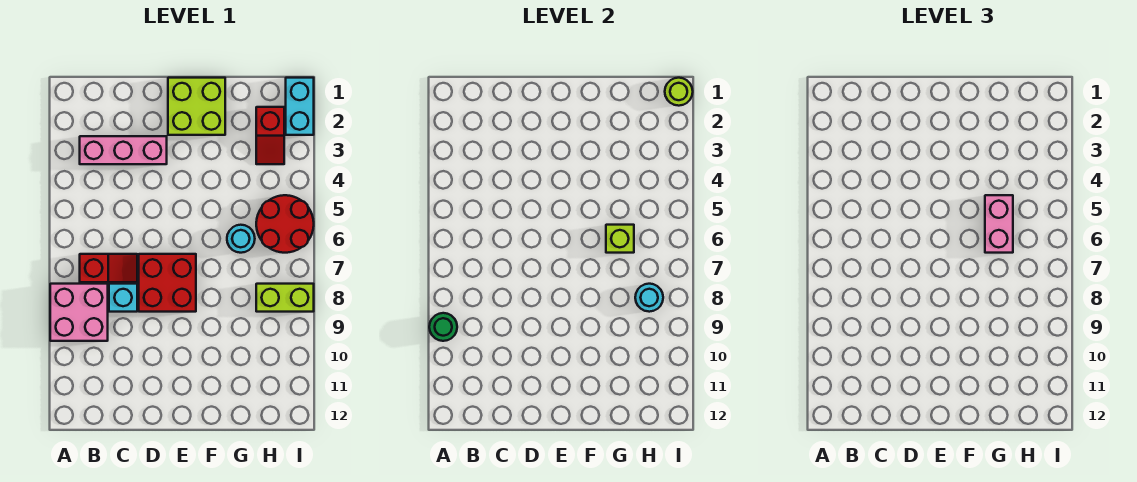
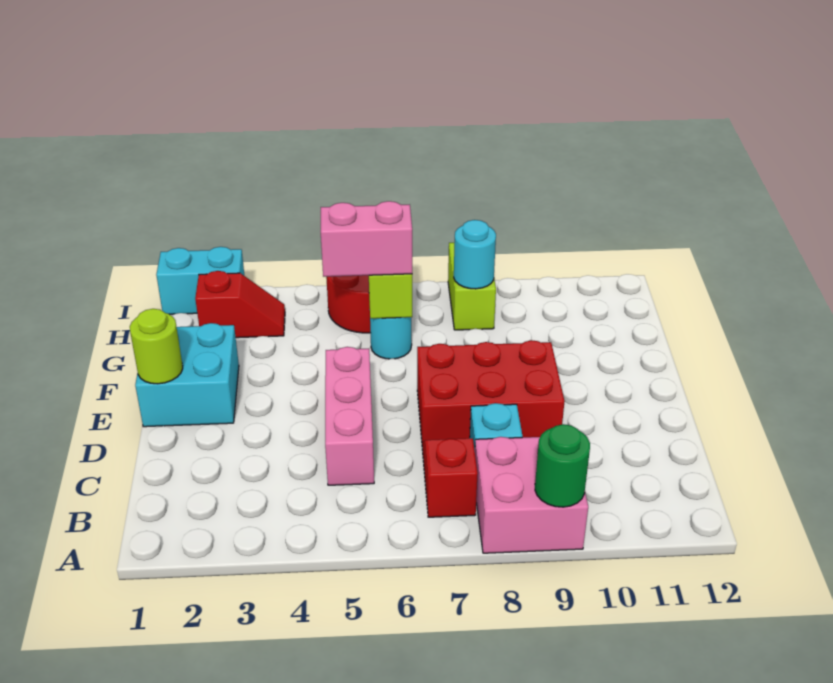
pink brick B3:D3 level 1 -> pink brick C5:E5 level 1
red brick D7:E8 level 1 -> red brick D7:E9 level 1
lime brick E1:F2 level 1 -> cyan brick E1:F2 level 1
lime round brick I1 level 2 -> lime round brick E1 level 2

